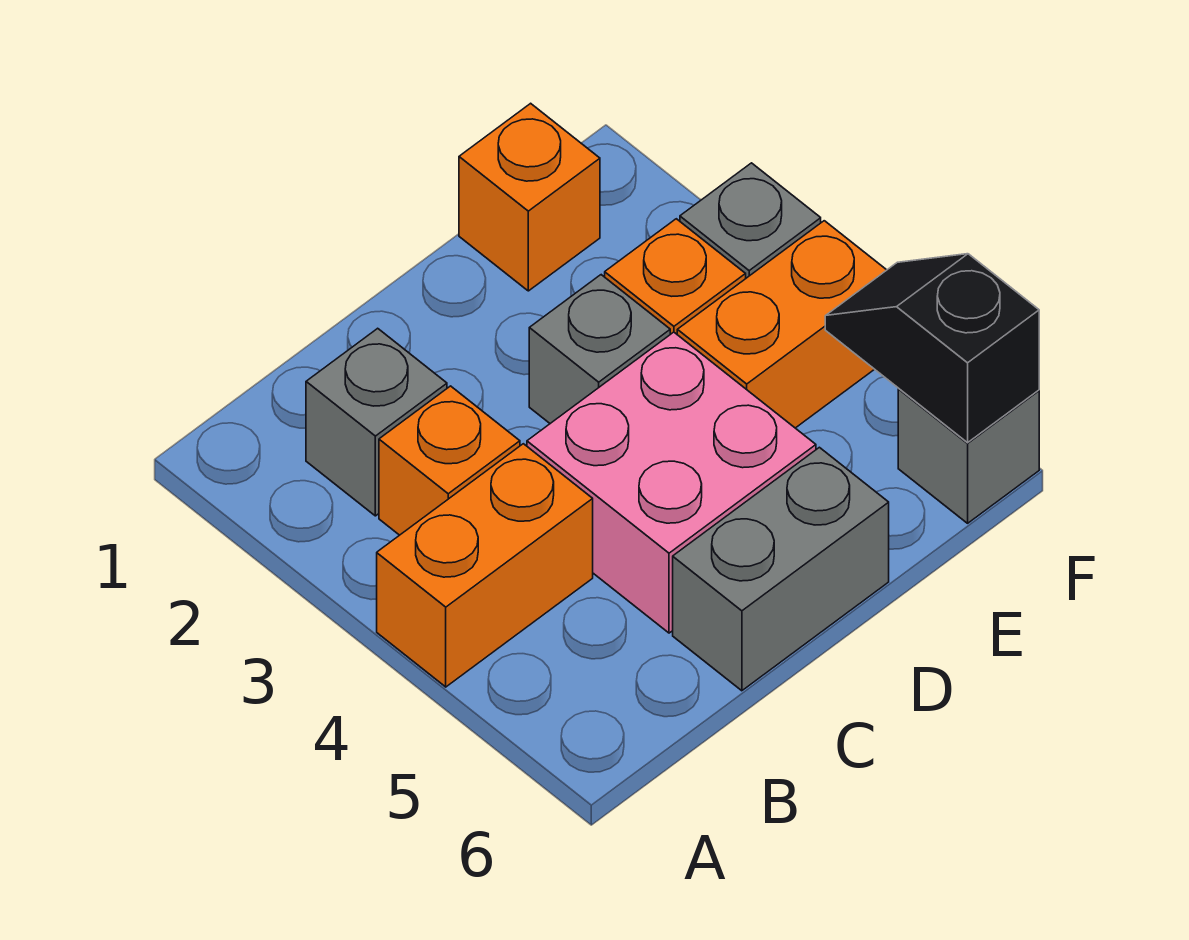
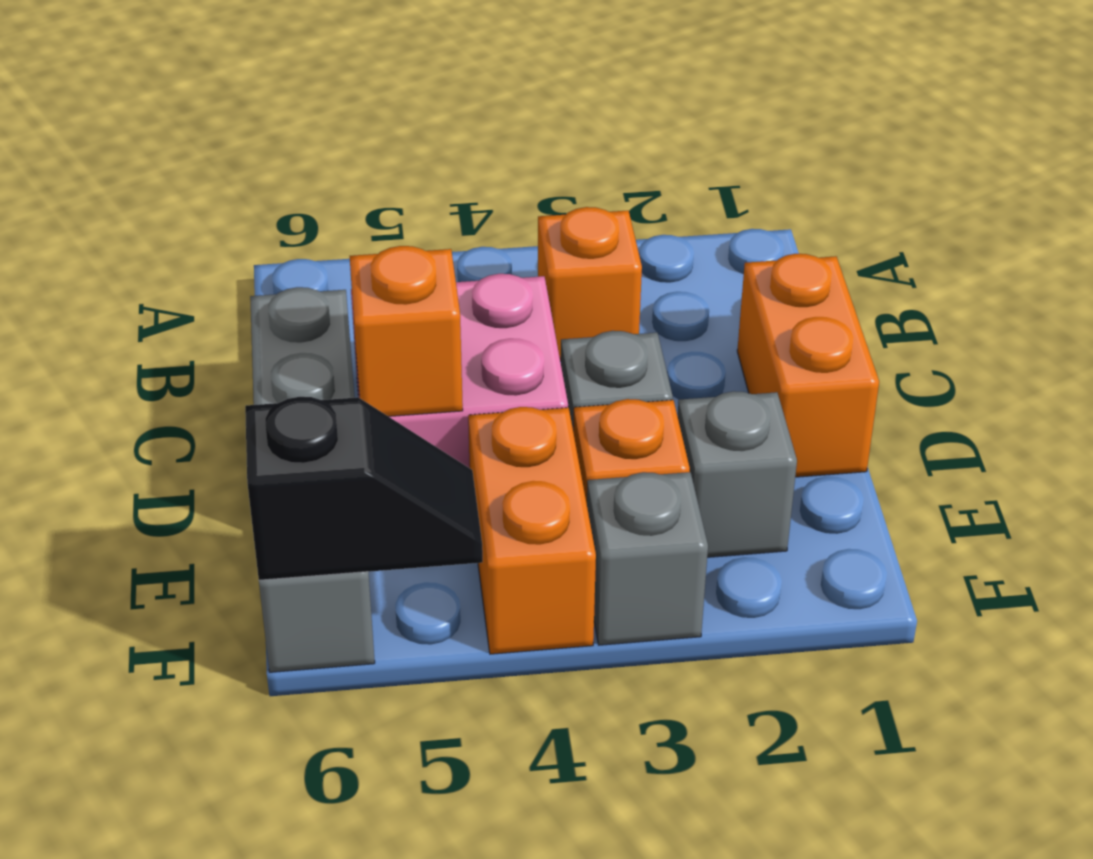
orange brick A4:B4 level 1 -> orange brick C1:D1 level 1
grey brick B2 level 1 -> grey brick E2 level 1
orange brick E1 level 1 -> orange brick D5 level 2

